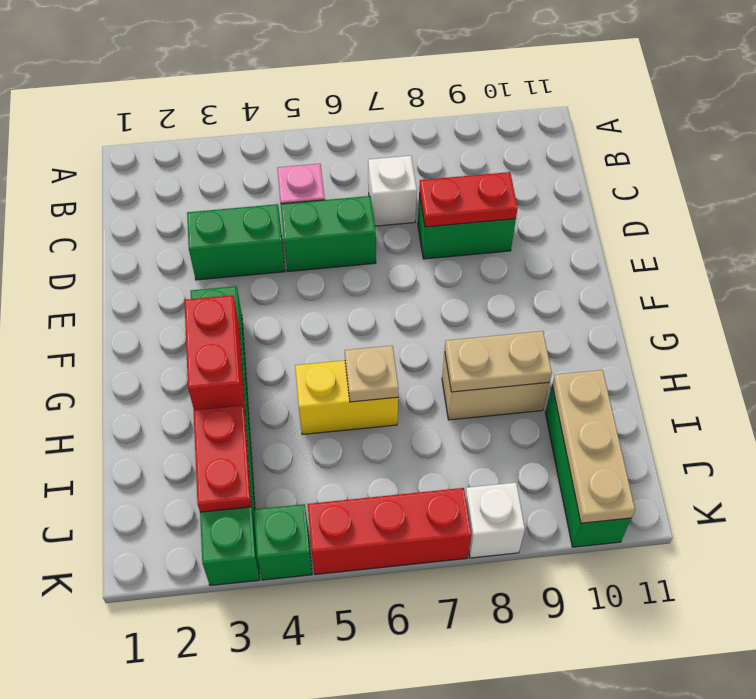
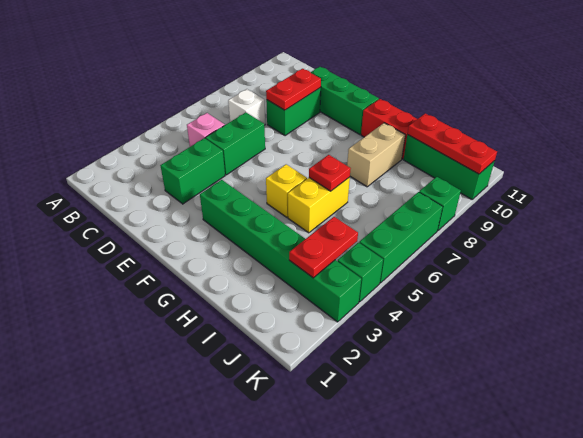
none -> green brick D10:F10 level 1
red brick G3:H3 level 2 -> red brick G10:H10 level 1
none -> yellow brick G5 level 1
tan plate H6 level 2 -> red plate H6 level 2
tan plate H8:H9 level 2 -> none
red plate I3:J3 level 2 -> red plate J3:J4 level 2
tan plate I10:K10 level 2 -> red plate I10:K10 level 2
red brick K5:K7 level 1 -> green brick K5:K7 level 1
white brick K8 level 1 -> green brick K8 level 1

